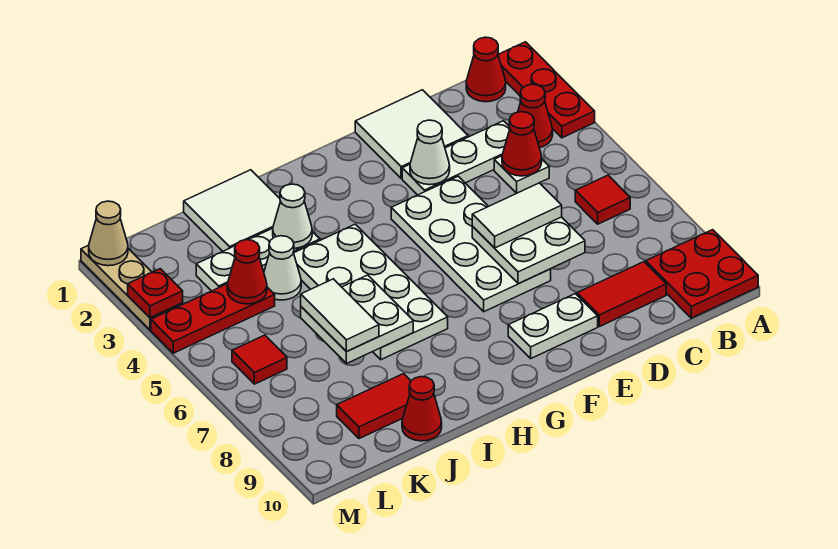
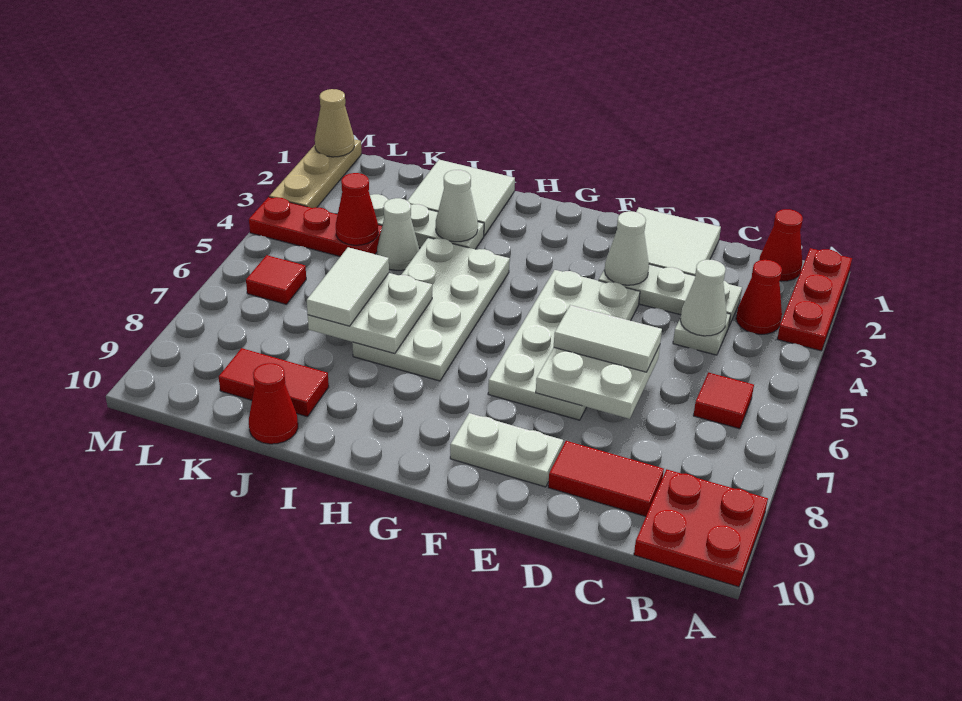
red cone C4 level 2 -> white cone C4 level 2
red plate M3 level 2 -> none

